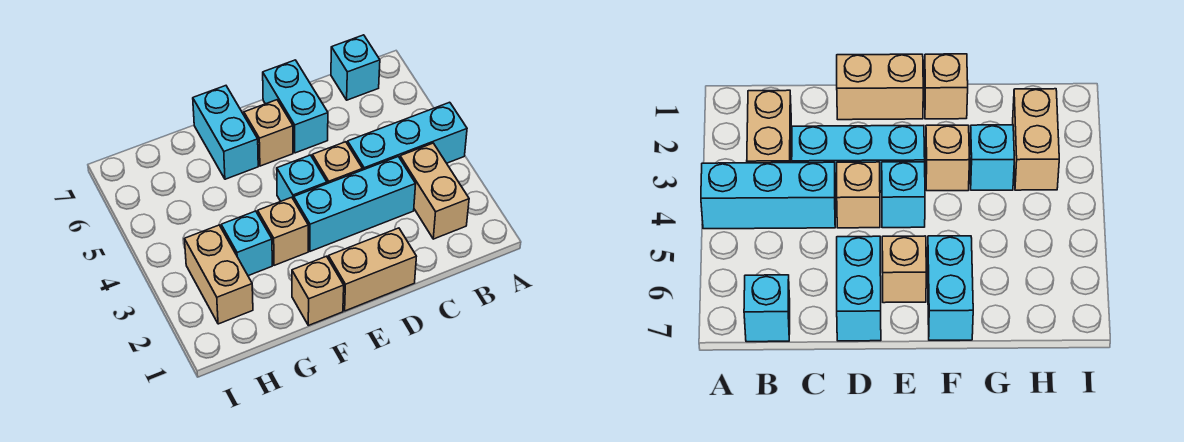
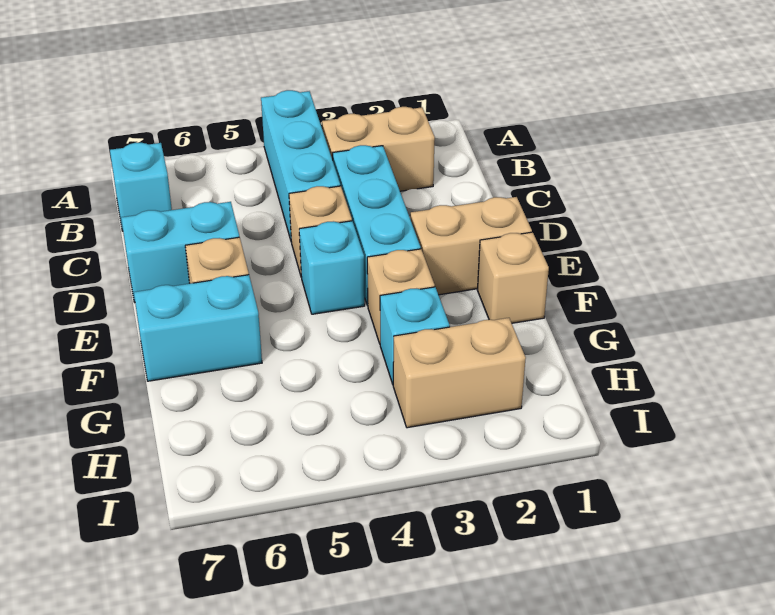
tan brick D1:E1 level 1 -> tan brick E1:E2 level 1

